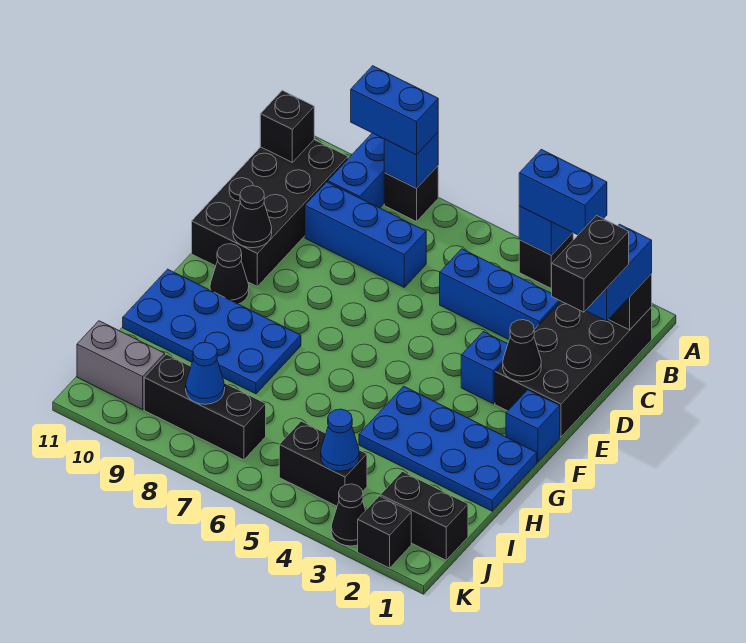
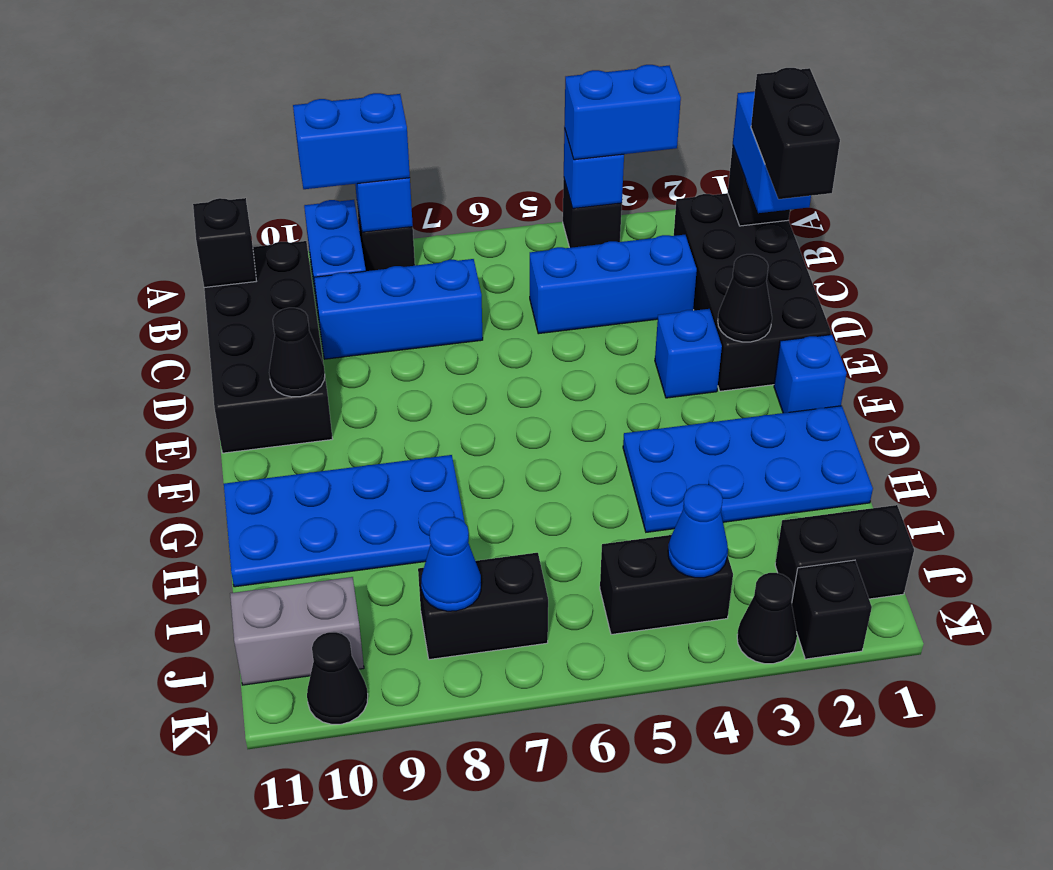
black cone F10 level 1 -> black cone K10 level 1
black brick J7:J9 level 1 -> black brick J7:J8 level 1

